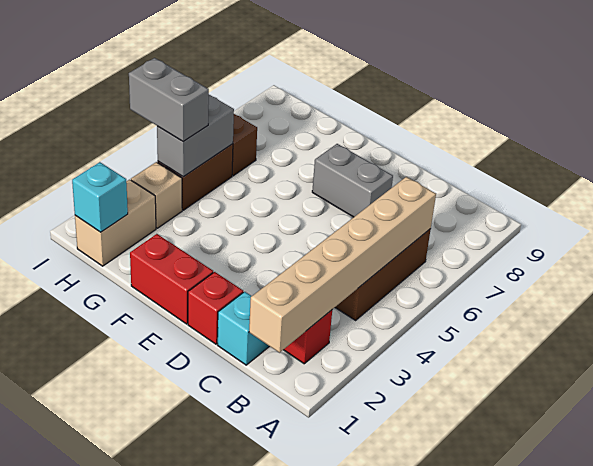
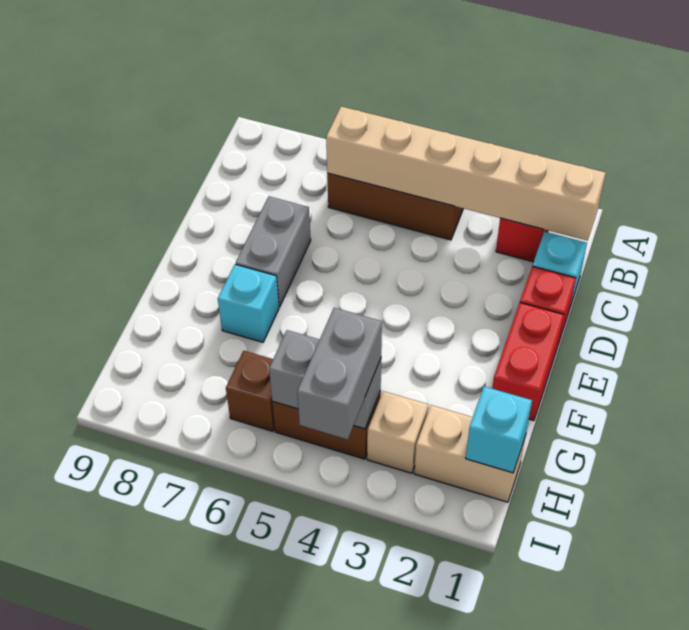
none -> cyan brick F7 level 1

